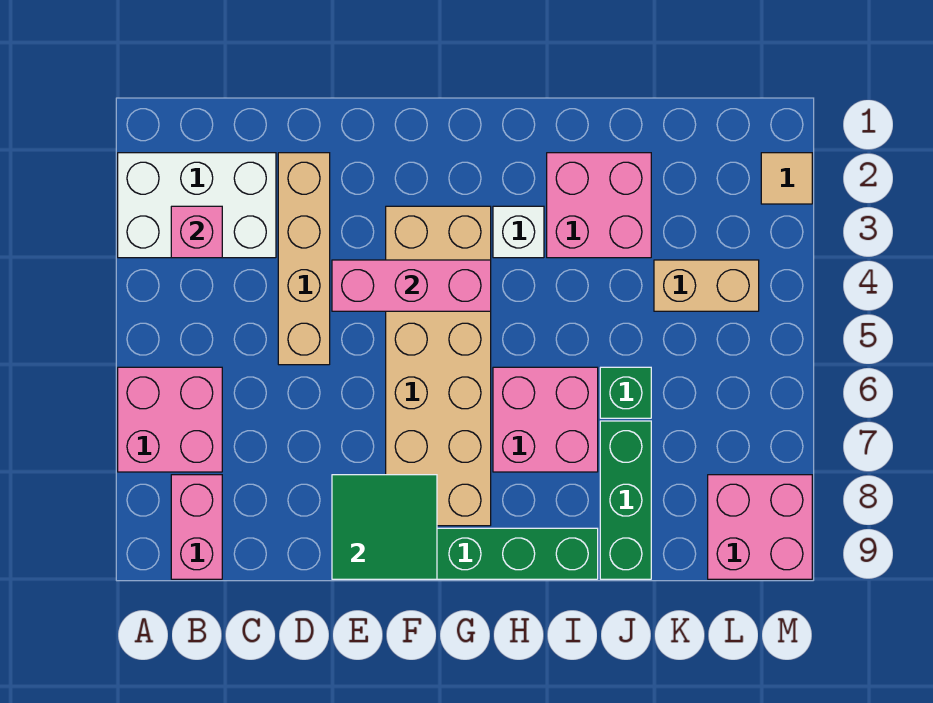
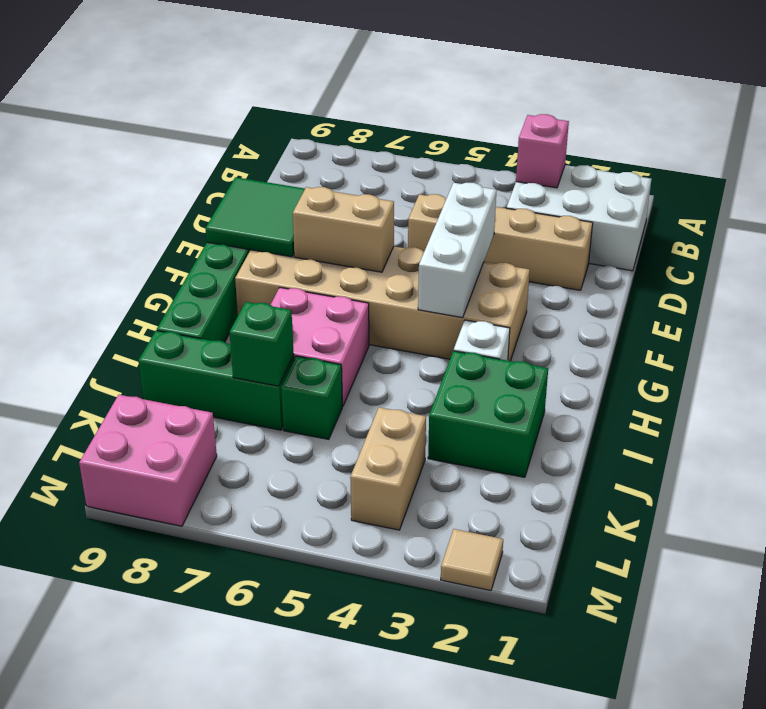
white brick A2:C3 level 1 -> white brick B1:C3 level 1
pink brick A6:B7 level 1 -> none
pink brick B8:B9 level 1 -> none
pink brick E4:G4 level 2 -> white brick E4:G4 level 2
none -> tan brick F6:F7 level 2
pink brick I2:J3 level 1 -> green brick I2:J3 level 1
none -> green brick J7 level 2

